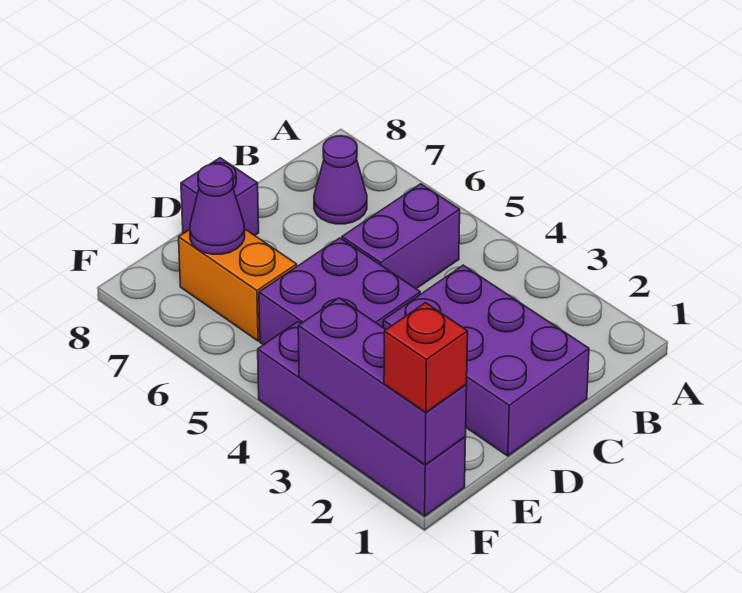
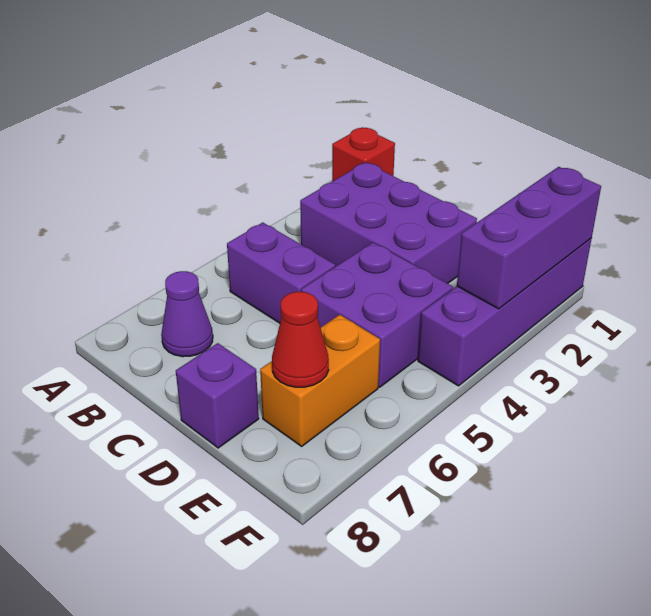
purple brick C1:D3 level 1 -> purple brick B2:D3 level 1
purple cone E7 level 2 -> red cone E7 level 2
red brick F1 level 3 -> red brick A1 level 1

